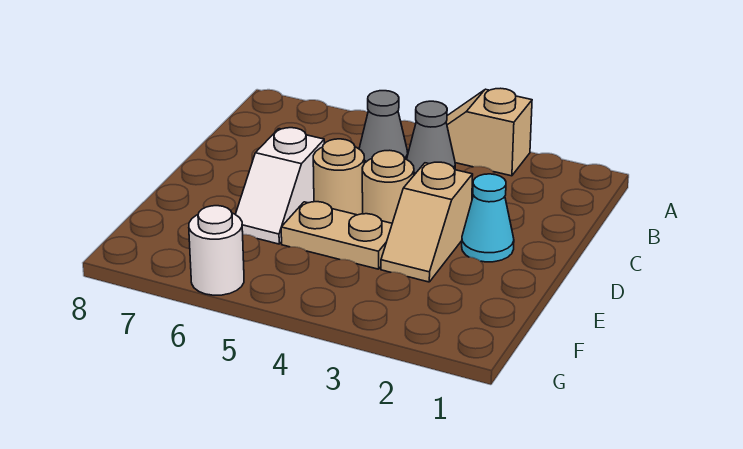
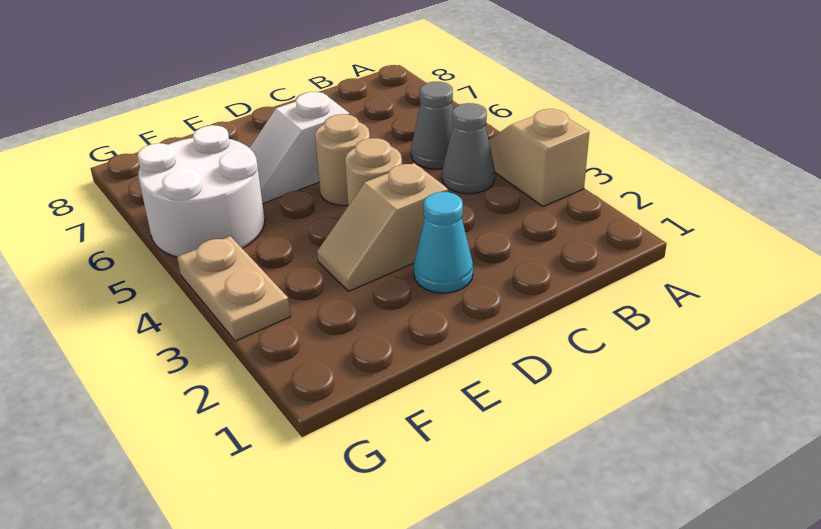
tan plate E4:E5 level 1 -> tan plate G3:G4 level 1
white round brick G6 level 1 -> white round brick F5:G6 level 1

